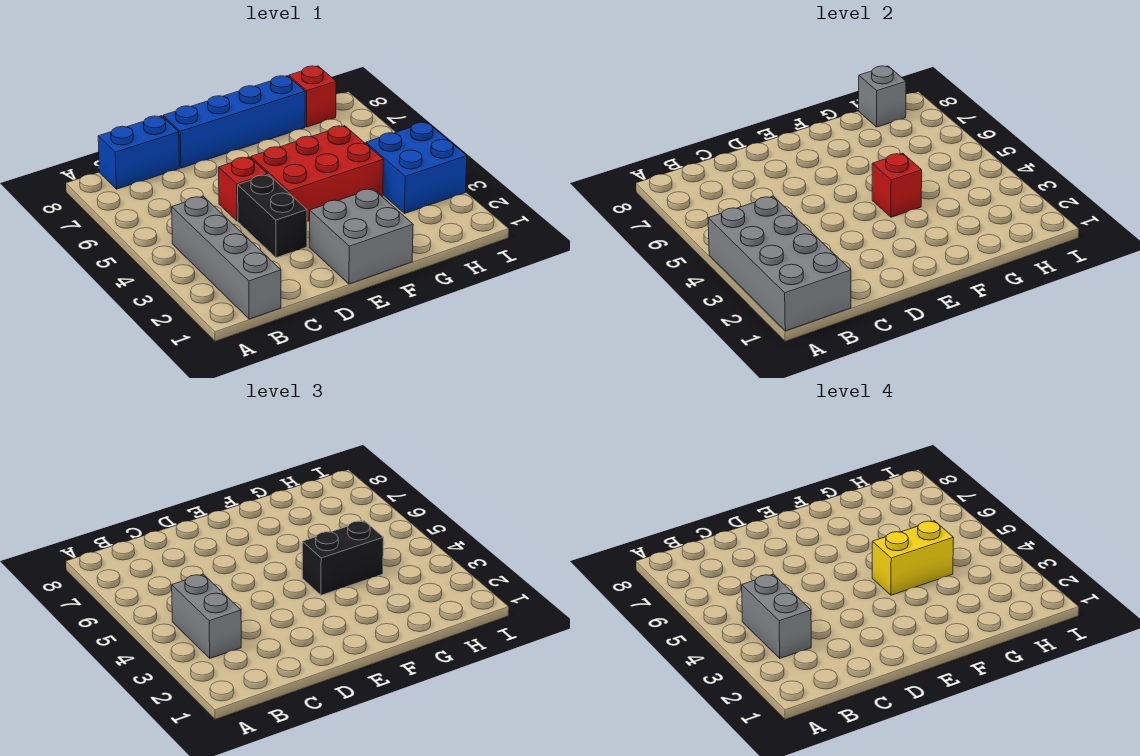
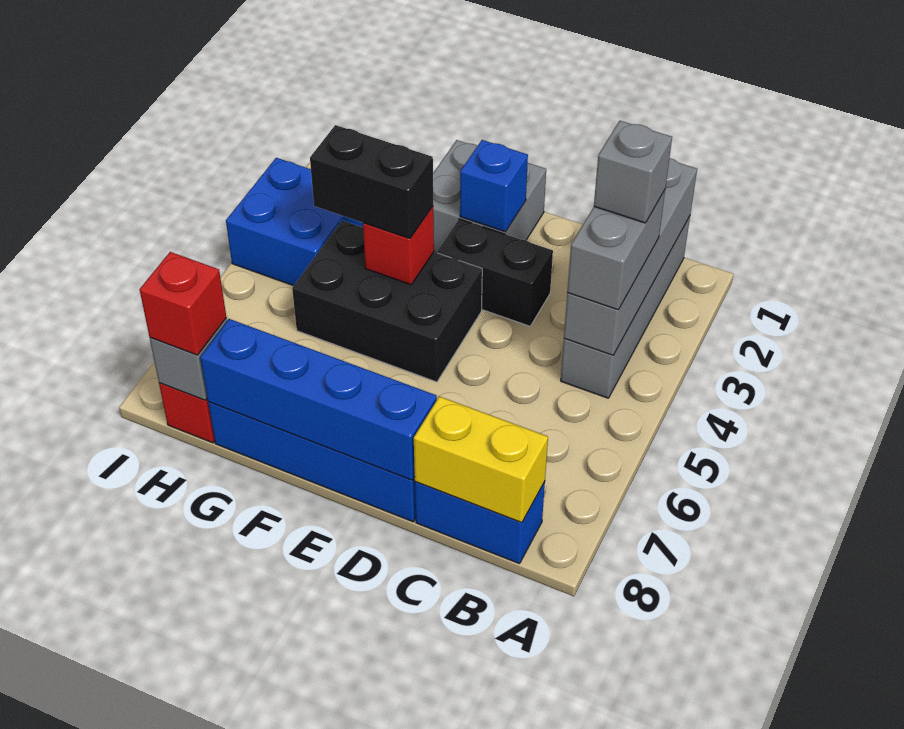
grey brick A1:B4 level 2 -> grey brick B1:B4 level 2
grey brick B3:B4 level 4 -> grey brick B3 level 4
black brick D3:D4 level 1 -> black brick D3:E3 level 1
red brick D5 level 1 -> red brick H8 level 3
none -> blue brick D8:G8 level 2
none -> blue brick E2 level 2
red brick E4:G5 level 1 -> black brick E4:G5 level 1
yellow brick F4:G4 level 4 -> yellow brick B8:C8 level 2

